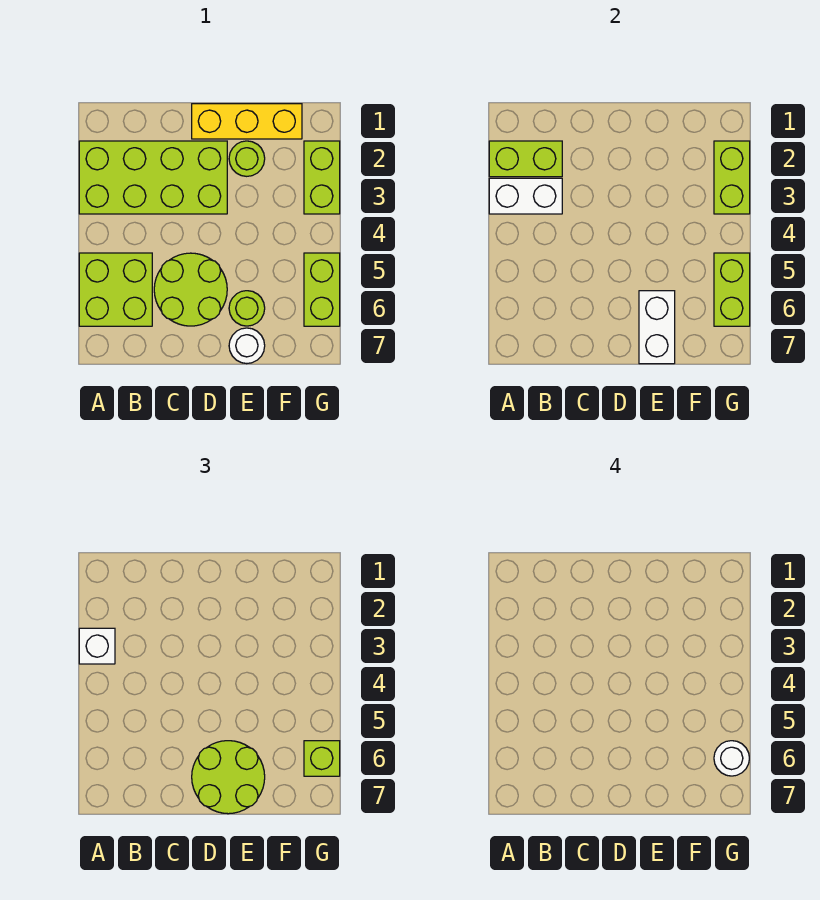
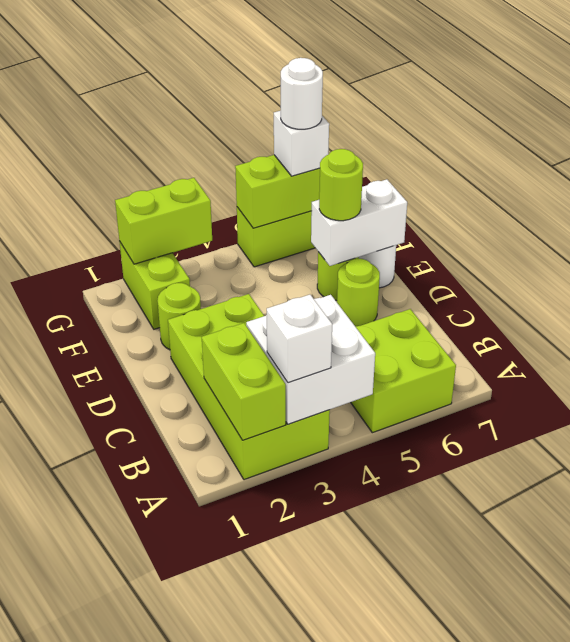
white brick A3:B3 level 2 -> white brick A3:B4 level 2
lime round brick C5:D6 level 1 -> lime round brick D6 level 1
yellow brick D1:F1 level 1 -> none
lime round brick D6:E7 level 3 -> lime round brick E6 level 3
lime brick G2:G3 level 1 -> lime brick F2:G2 level 1
lime brick G6 level 3 -> white brick G6 level 3

